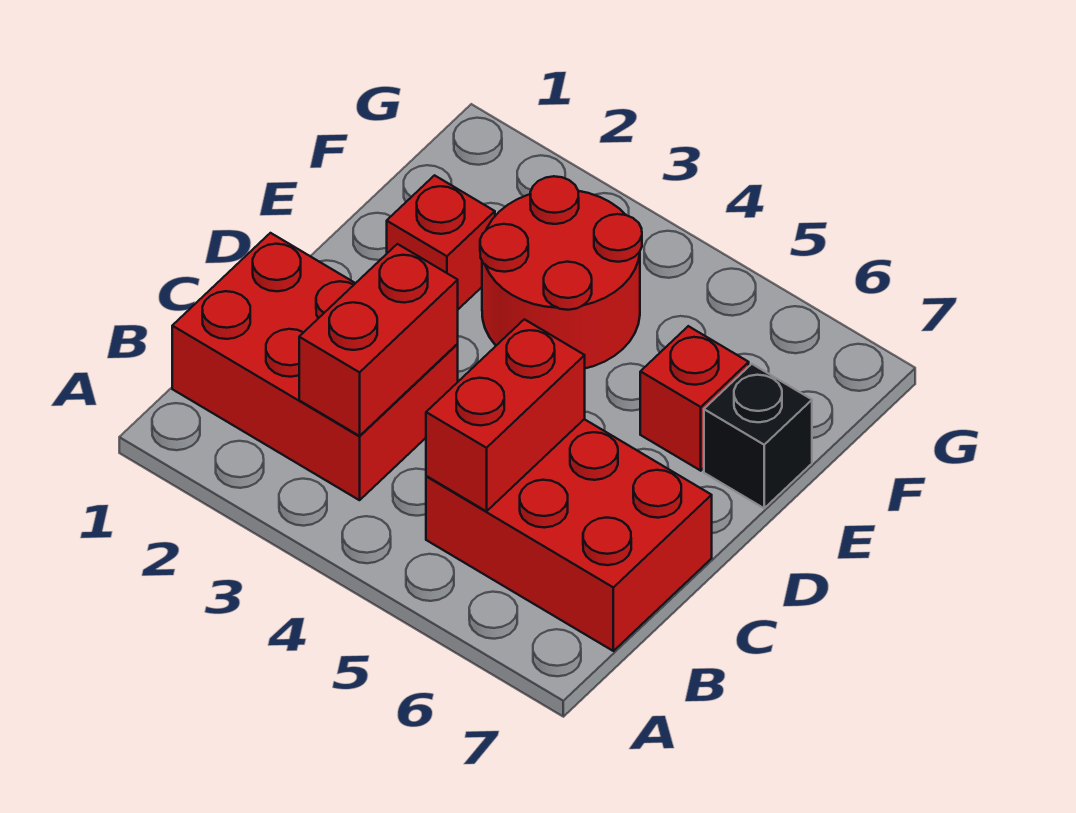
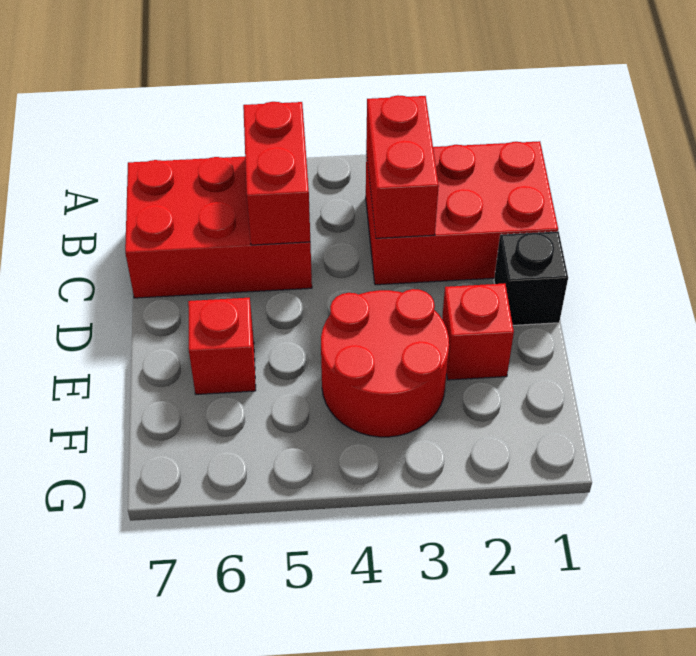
black brick E7 level 1 -> black brick D1 level 1

